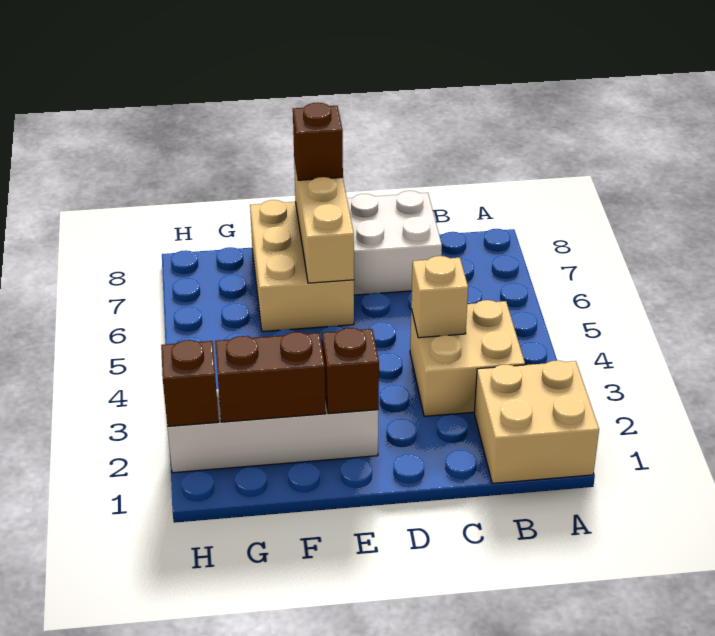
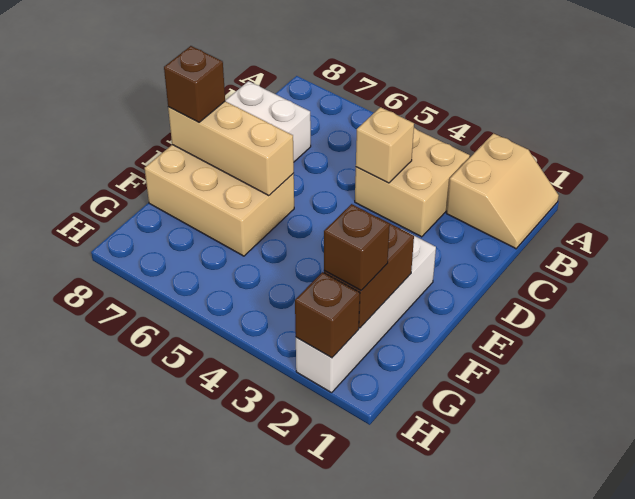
tan brick A1:B2 level 1 -> tan slope A1:B2 level 1 top 2
brown brick E2 level 2 -> brown brick G2 level 3

